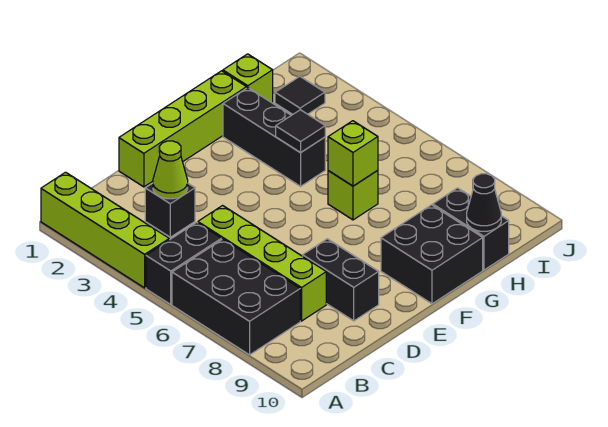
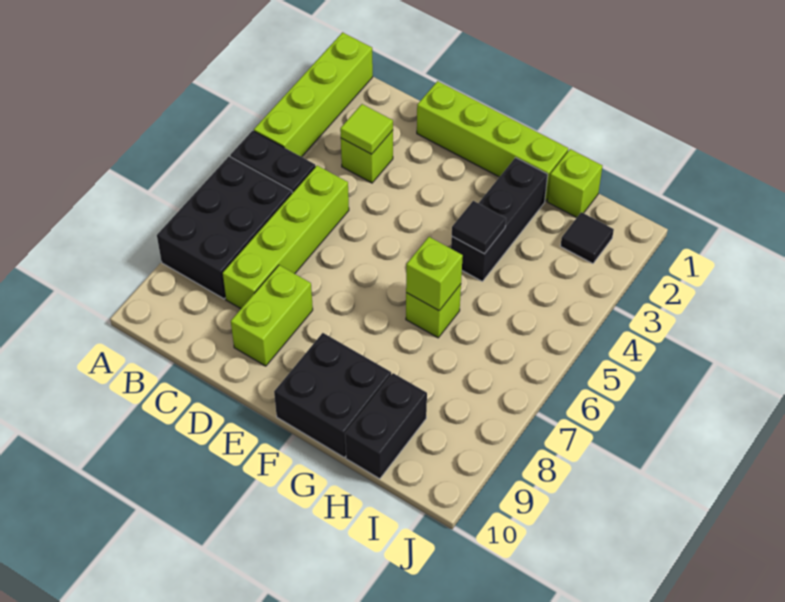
black brick C3 level 1 -> lime brick C3 level 1
lime cone C3 level 2 -> lime tile C3 level 2
black brick D8:D9 level 1 -> lime brick D8:D9 level 1
black cone H10 level 2 -> none

